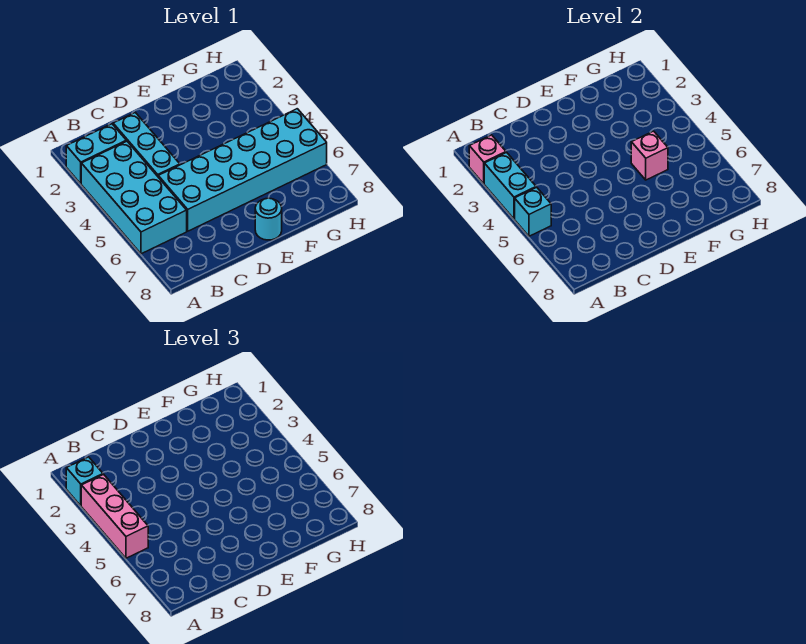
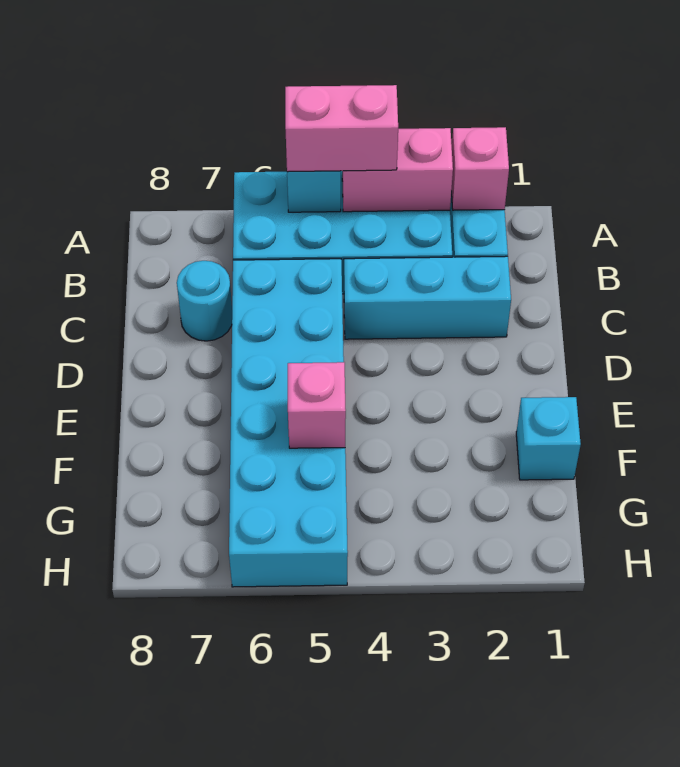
cyan brick A2 level 3 -> cyan brick F1 level 1
cyan brick A3:A4 level 2 -> pink brick A3:A4 level 2
pink brick A3:A5 level 3 -> pink brick A4:A5 level 3
cyan round brick E8 level 1 -> cyan round brick C7 level 1

